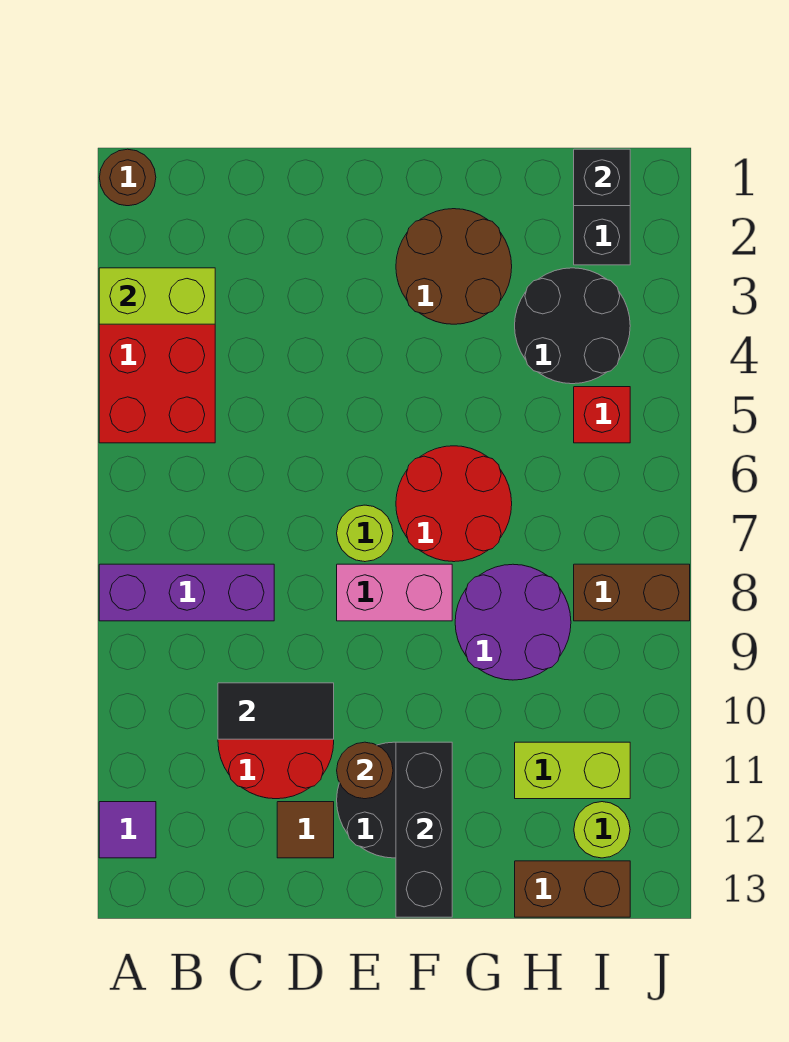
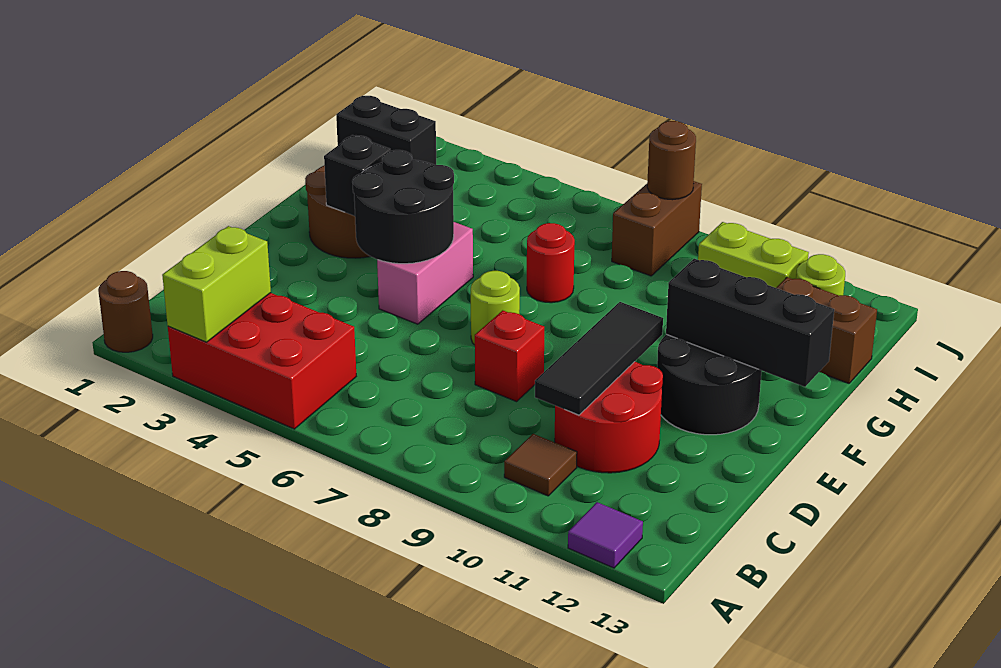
purple brick A8:C8 level 1 -> none
black tile C10:D10 level 2 -> black tile C10:E10 level 2
brown tile D12 level 1 -> brown tile B10 level 1
pink brick E8:F8 level 1 -> pink brick E5:F5 level 1
brown round brick E11 level 2 -> brown round brick J8 level 2
red round brick F6:G7 level 1 -> red round brick G7 level 1
purple round brick G8:H9 level 1 -> none
black round brick H3:I4 level 1 -> black round brick E4:F5 level 2
lime brick H11:I11 level 1 -> lime brick I10:I11 level 1
brown brick H13:I13 level 1 -> brown brick H12:H13 level 1
black brick I1 level 2 -> black brick F3 level 2
red brick I5 level 1 -> red brick D8 level 1

